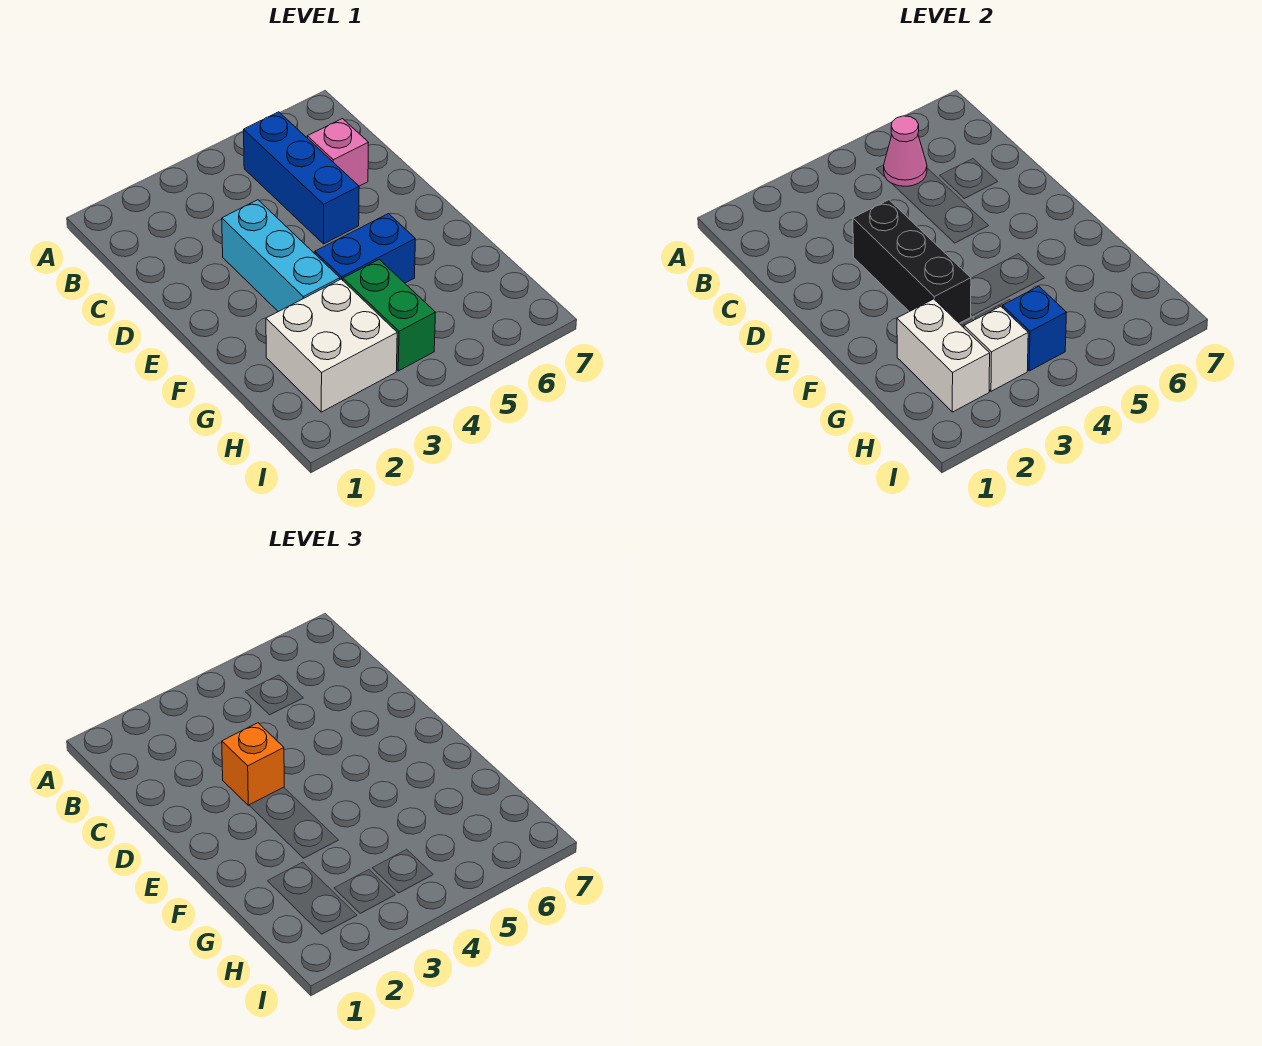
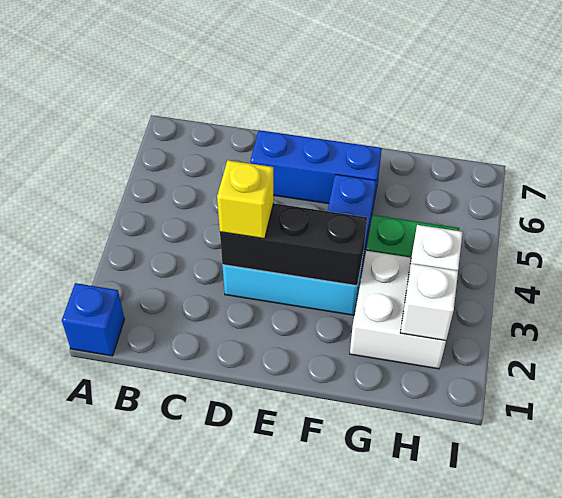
blue brick B5:D5 level 1 -> blue brick D6:F6 level 1
pink cone B5 level 2 -> none
pink brick C6 level 1 -> none
orange brick D3 level 3 -> yellow brick D3 level 3
white brick G2:H2 level 2 -> white brick H2 level 2
blue brick H4 level 2 -> blue brick A1 level 1

